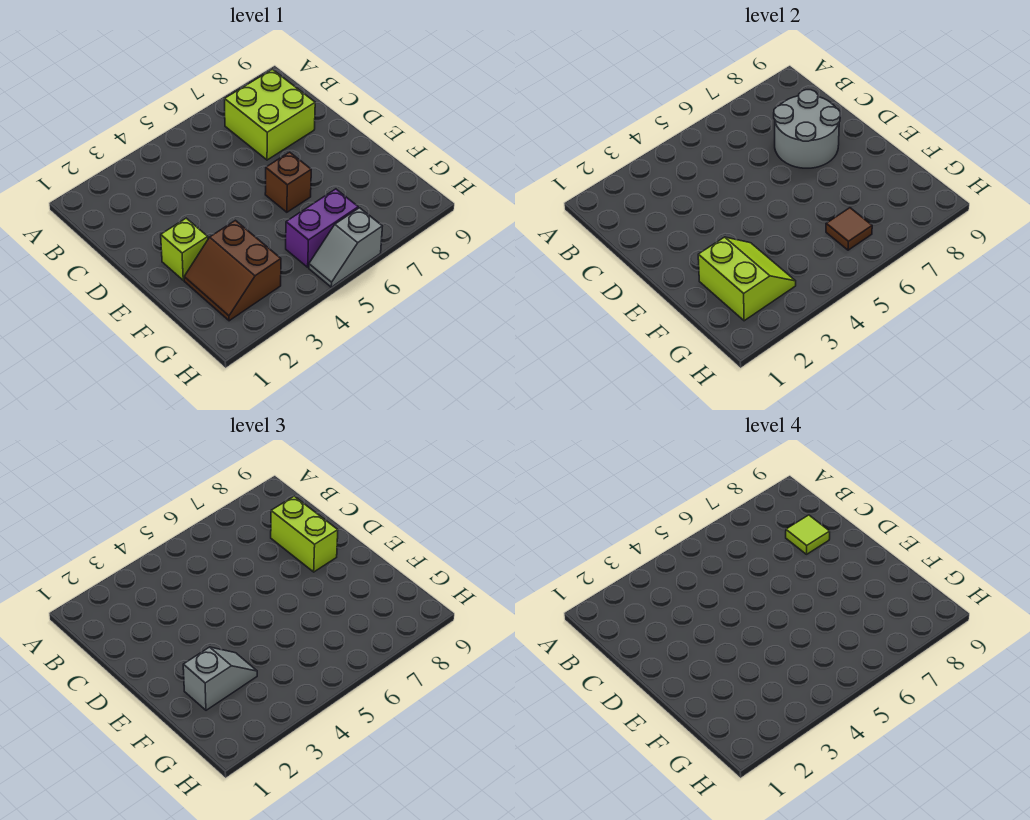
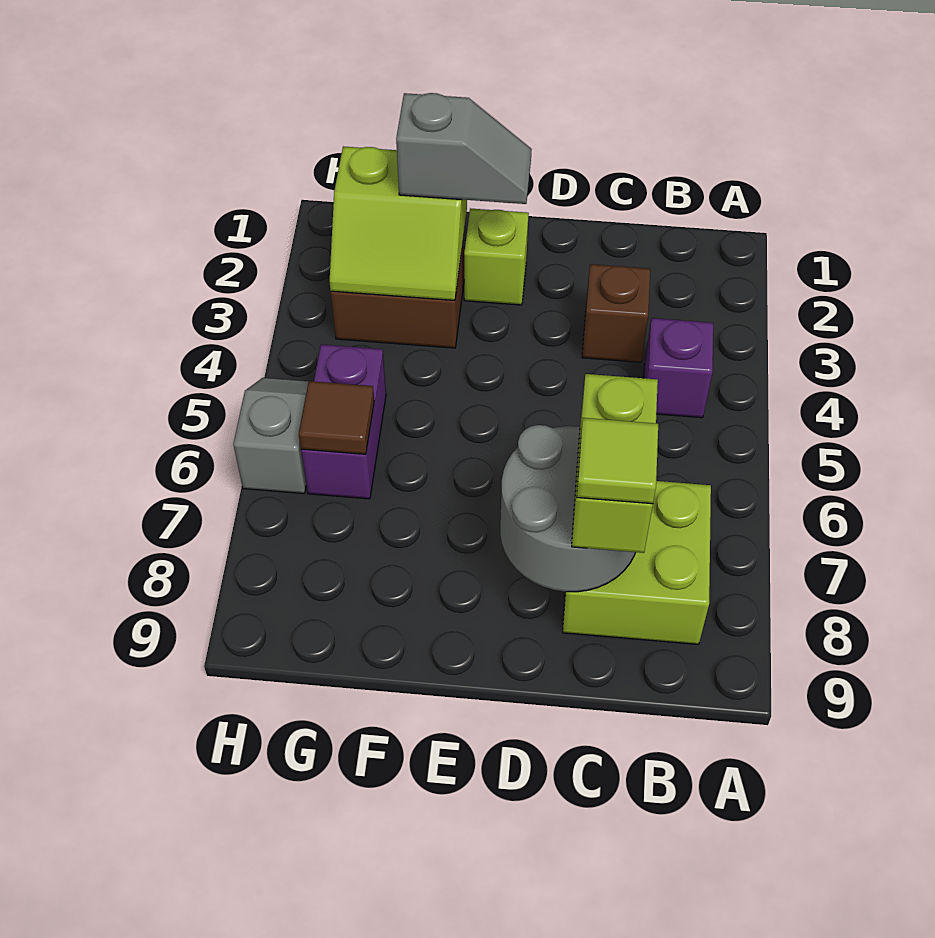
none -> purple brick B4 level 1
lime brick C8:D8 level 3 -> lime brick C7:C8 level 3
brown brick E6 level 1 -> brown brick C3 level 1
grey slope F2:F3 level 3 top 2 -> grey slope E2:F2 level 3 top F

